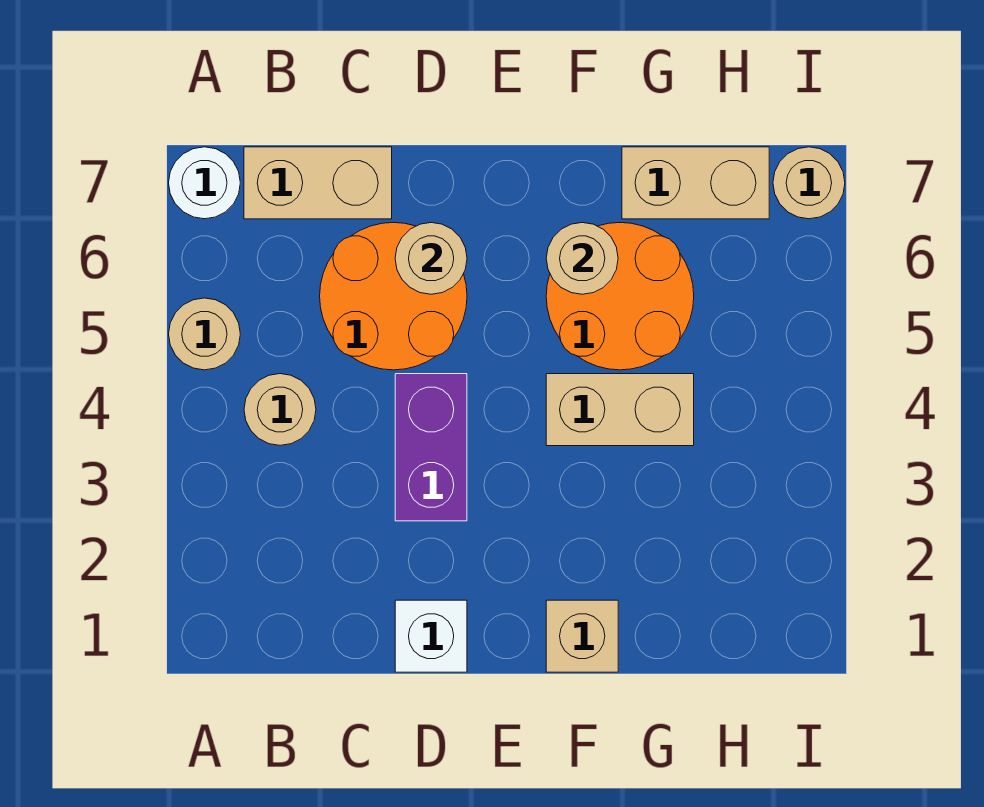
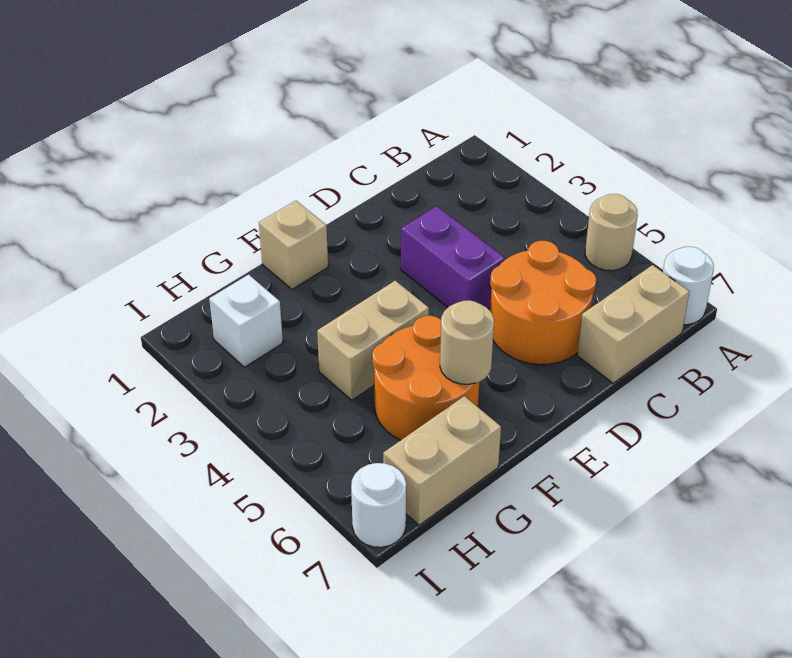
tan round brick B4 level 1 -> none
white brick D1 level 1 -> white brick H2 level 1
tan round brick D6 level 2 -> none
tan round brick I7 level 1 -> white round brick I7 level 1

